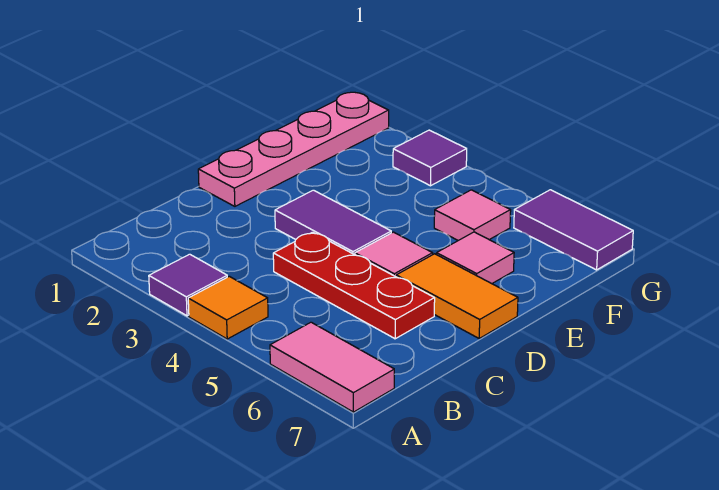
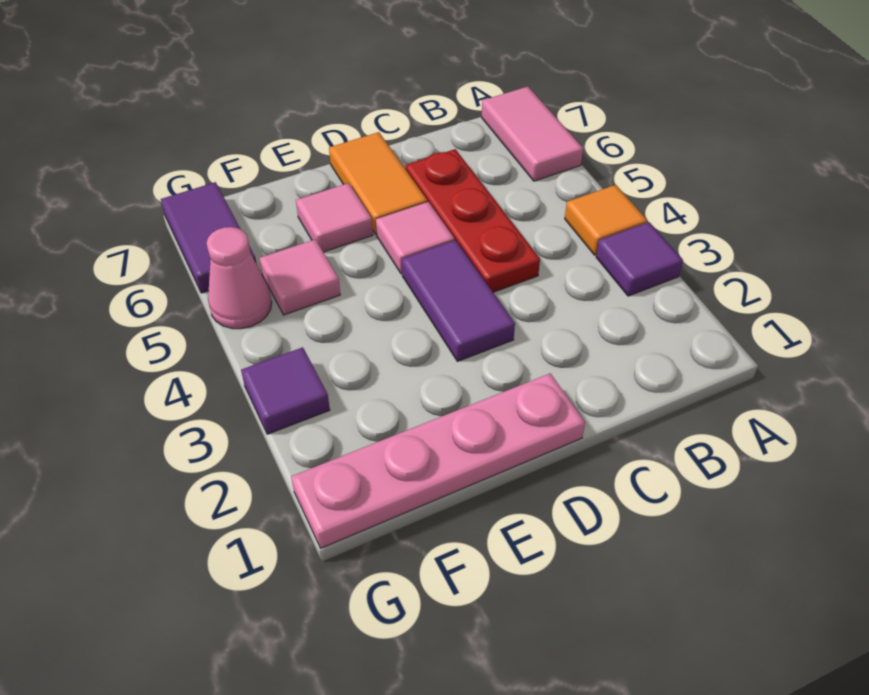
none -> pink cone G5 level 1

